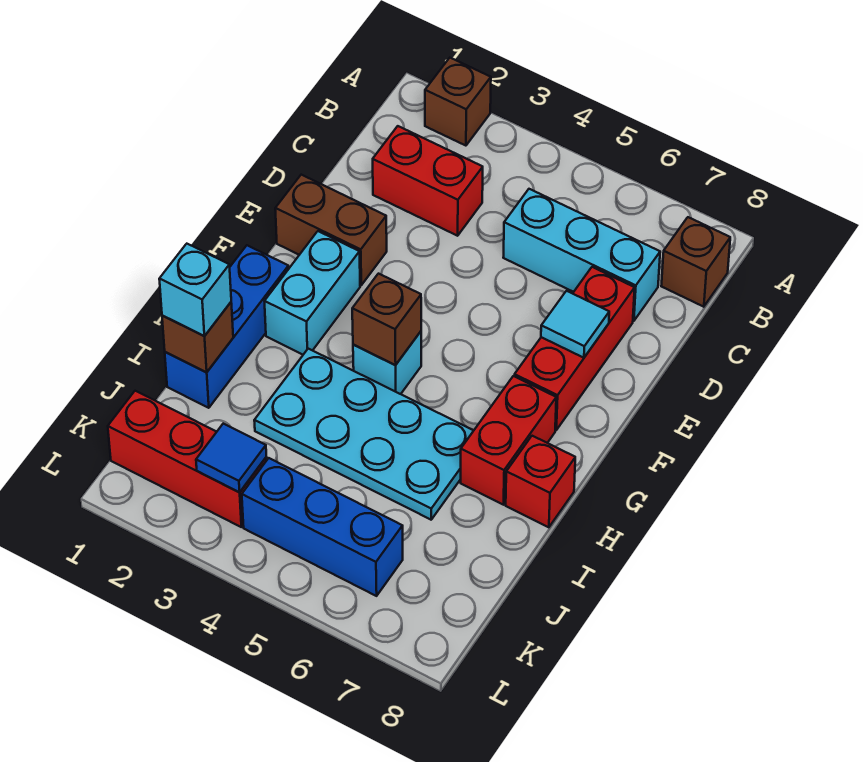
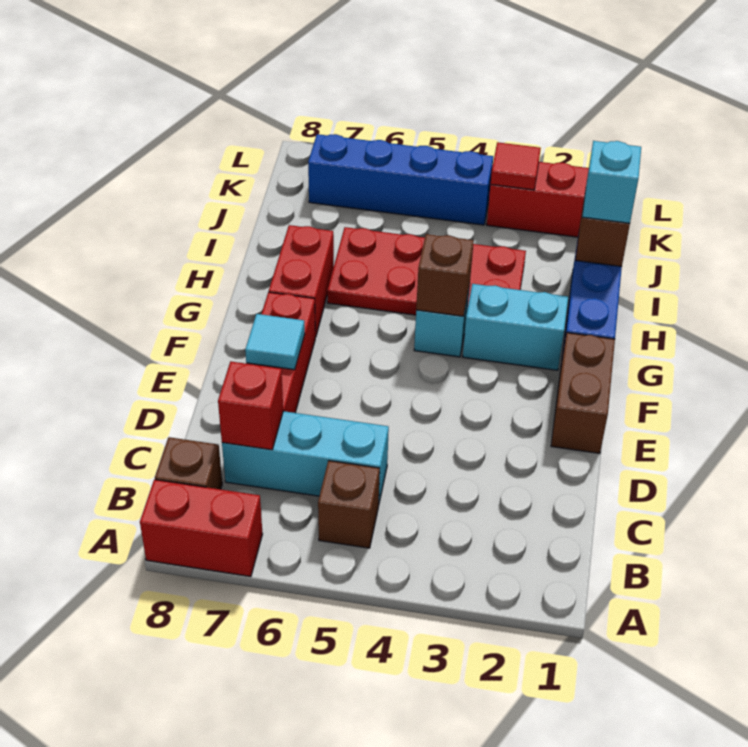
brown brick A2 level 1 -> brown brick B5 level 1
red brick C2:C3 level 1 -> red brick A7:A8 level 1
brown brick E1:E2 level 1 -> brown brick E1:F1 level 1
cyan brick F2:G2 level 1 -> cyan brick G2:G3 level 1
cyan plate H3:I6 level 1 -> red plate H3:I6 level 1
red brick H8 level 1 -> red brick C7 level 2
blue tile K3 level 2 -> red tile K3 level 2
blue brick K4:K6 level 1 -> blue brick K4:K7 level 1

